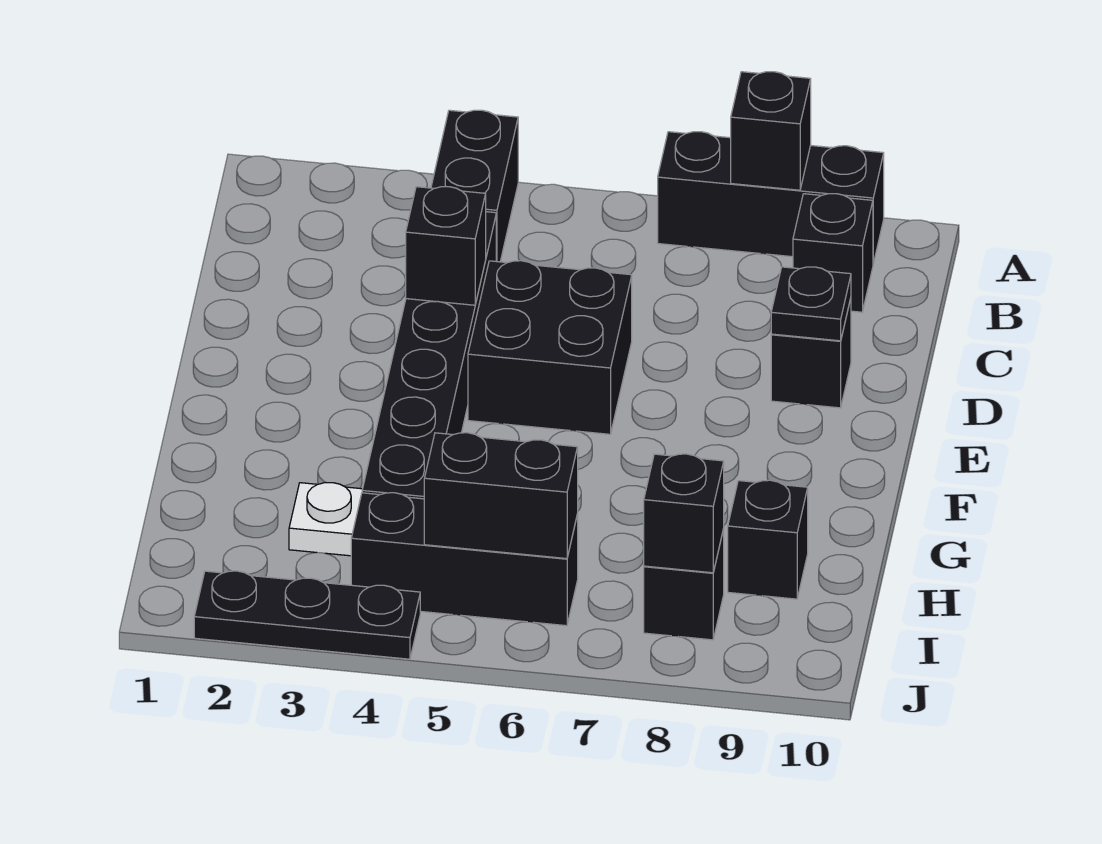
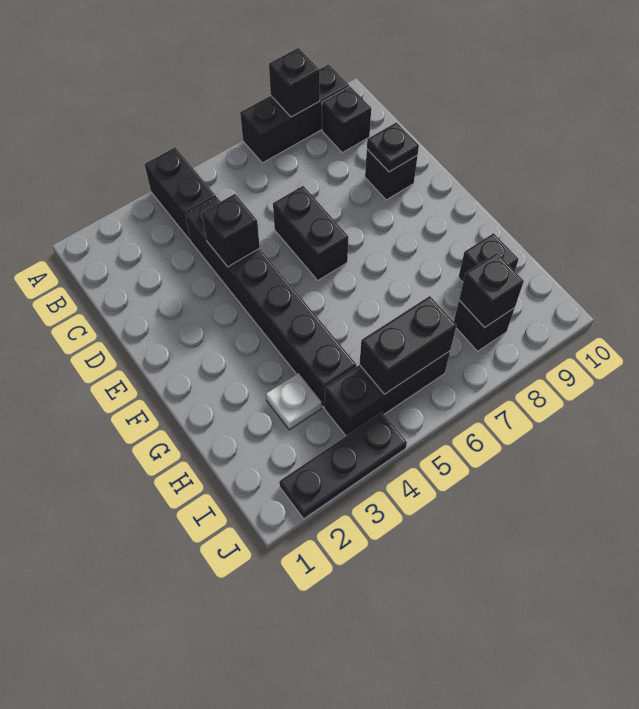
black brick D5:E6 level 1 -> black brick D6:E6 level 1

